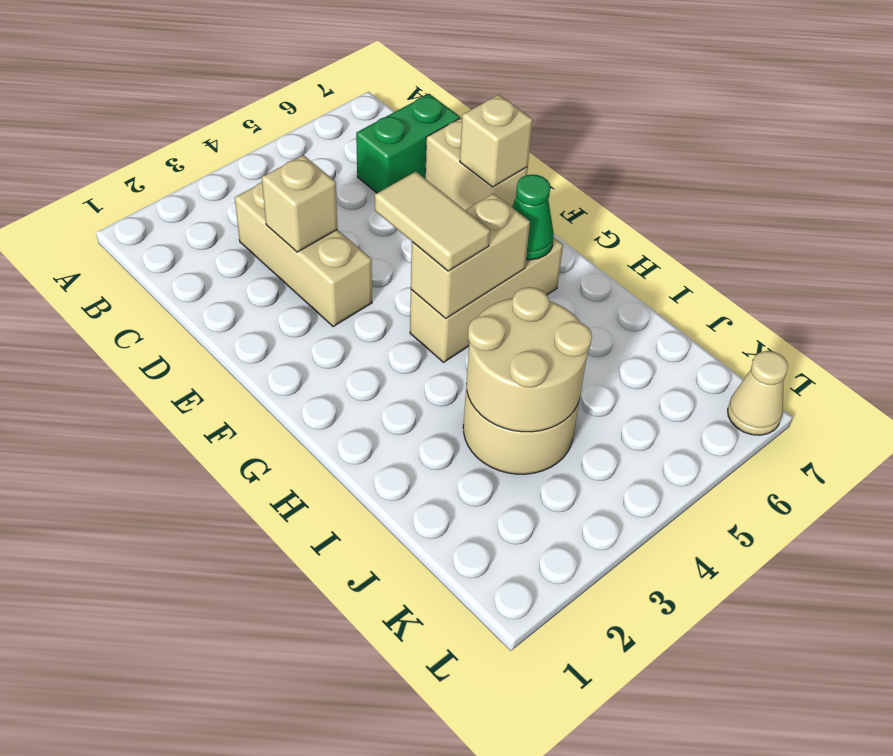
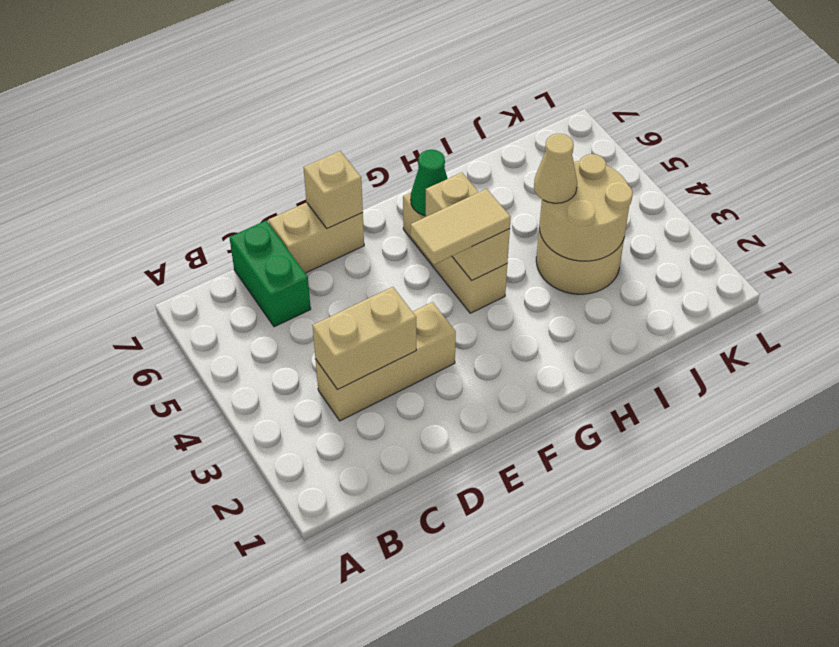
tan brick D3 level 2 -> tan brick C3:D3 level 2
tan cone L7 level 1 -> tan cone I4 level 3

